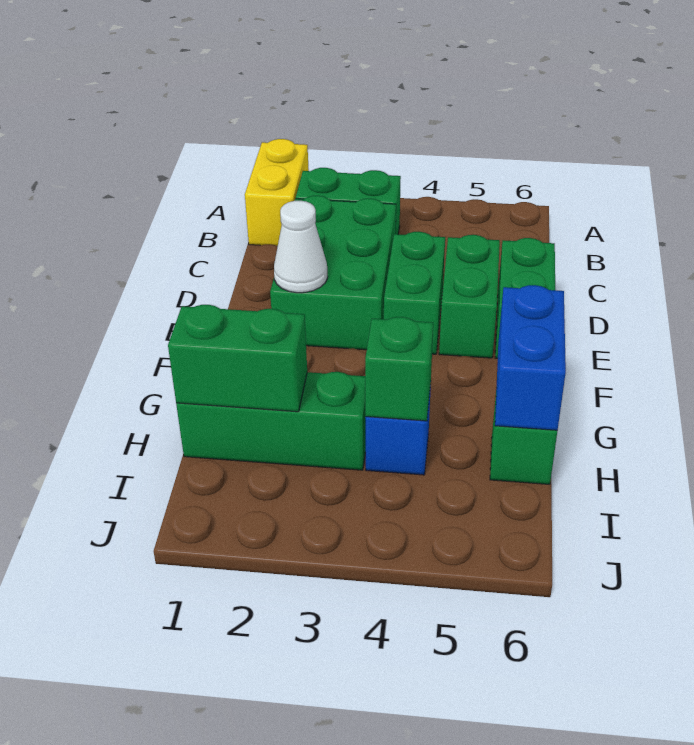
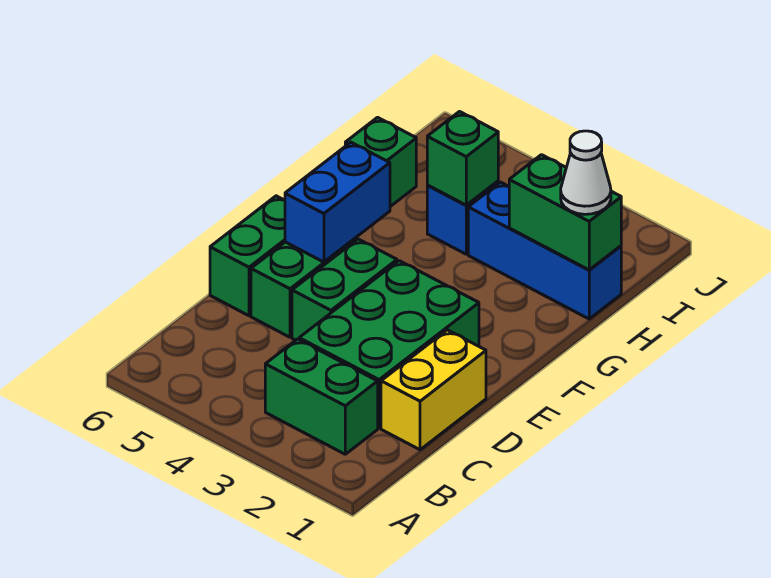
yellow brick A1:B1 level 1 -> yellow brick C1:D1 level 1
white cone E2 level 2 -> white cone H1 level 3
blue brick G6:H6 level 2 -> blue brick E5:F5 level 2
green brick H1:H3 level 1 -> blue brick H1:H3 level 1

